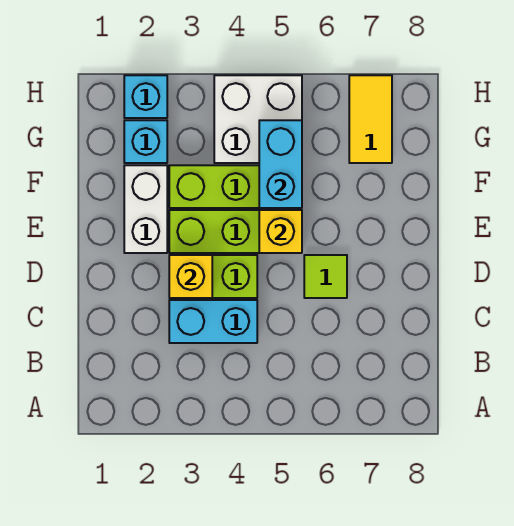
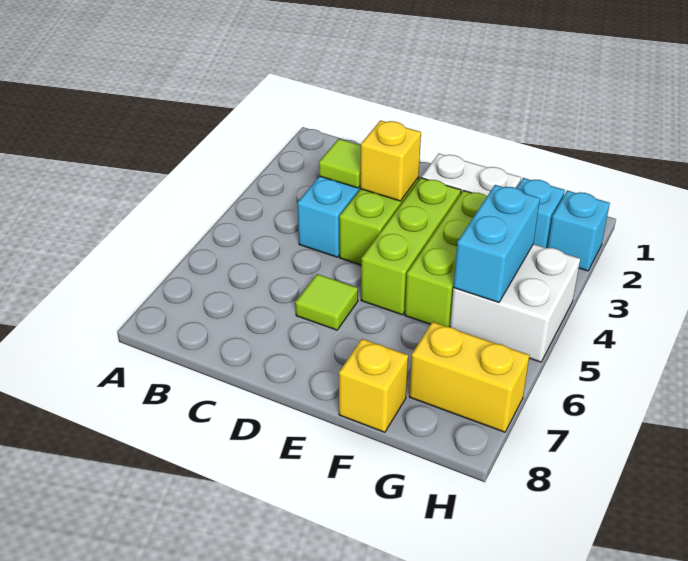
none -> lime tile C3 level 2
yellow brick E5 level 2 -> yellow brick F8 level 1
cyan brick F5:G5 level 2 -> cyan brick G4:G5 level 2
yellow tile G7:H7 level 1 -> yellow brick G7:H7 level 1

